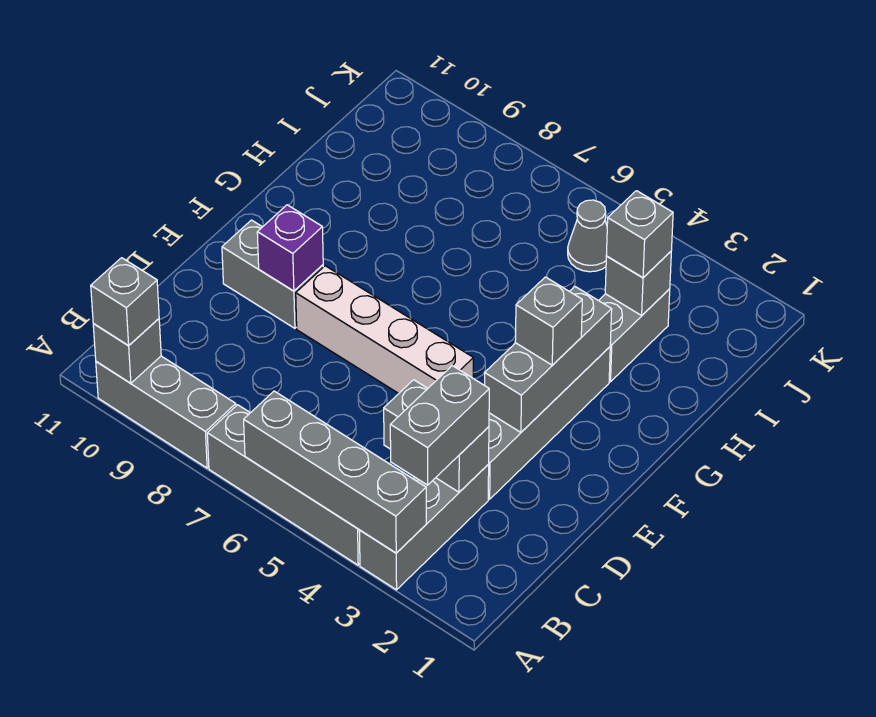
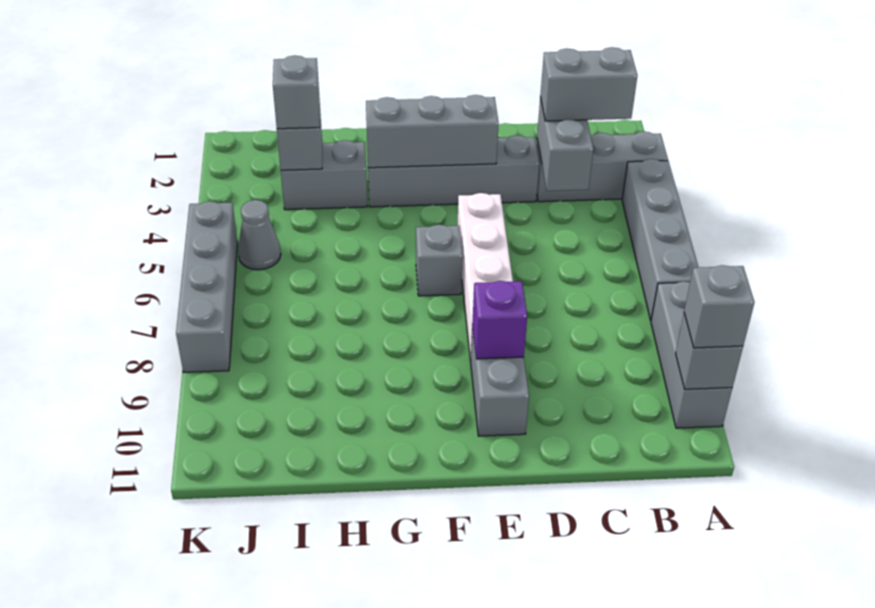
grey brick A3:A6 level 2 -> grey brick K5:K8 level 1
grey brick F3 level 3 -> grey brick F6 level 1

